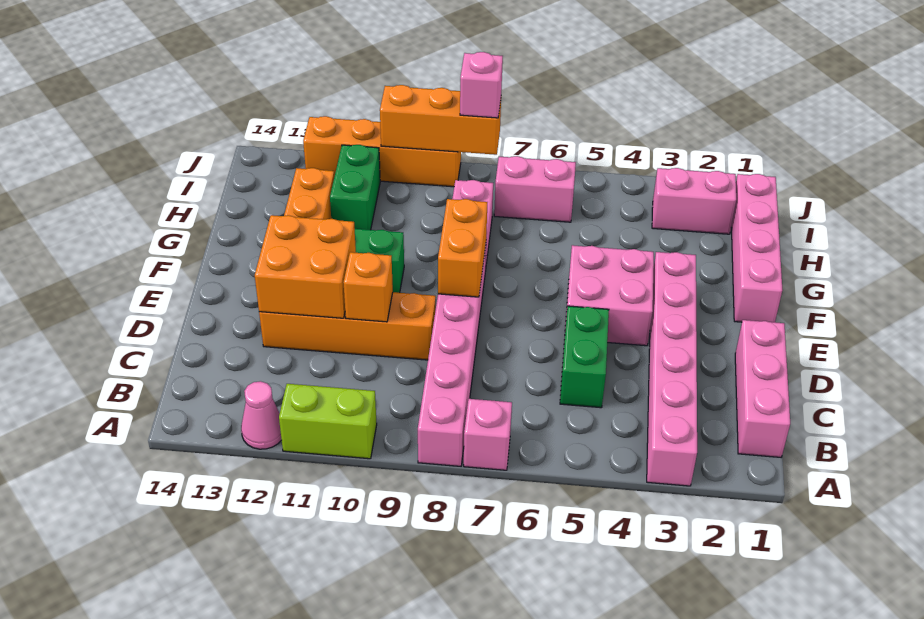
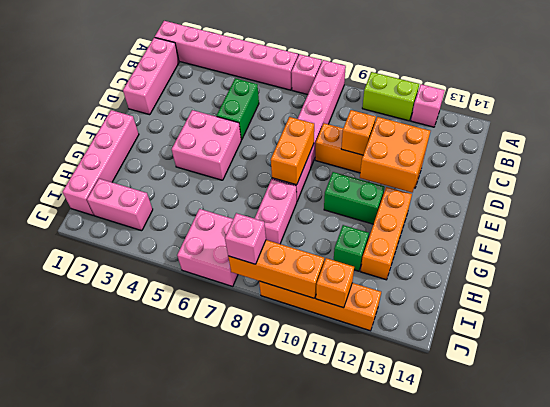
pink brick A3:F3 level 1 -> pink brick A1:A6 level 1
pink cone A12 level 1 -> pink brick A12 level 1
green brick H11:I11 level 1 -> green brick H11 level 1
pink brick I6:I7 level 1 -> pink brick I6:J7 level 1
none -> orange brick J11 level 2

